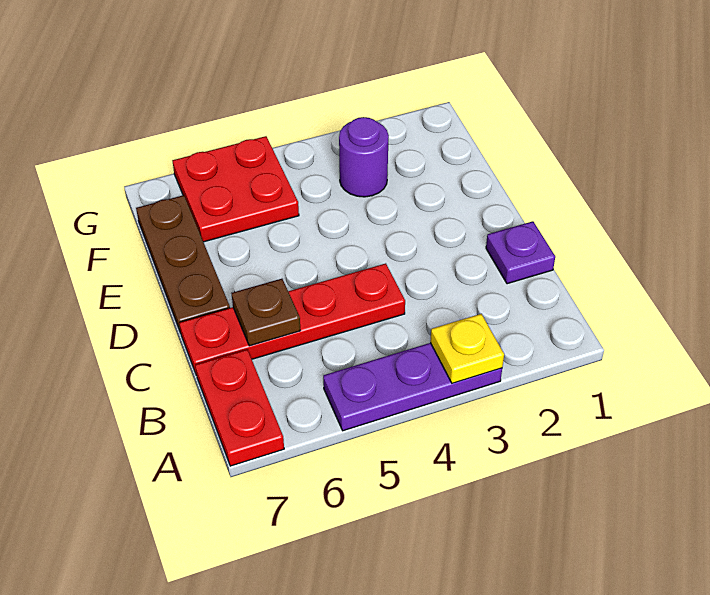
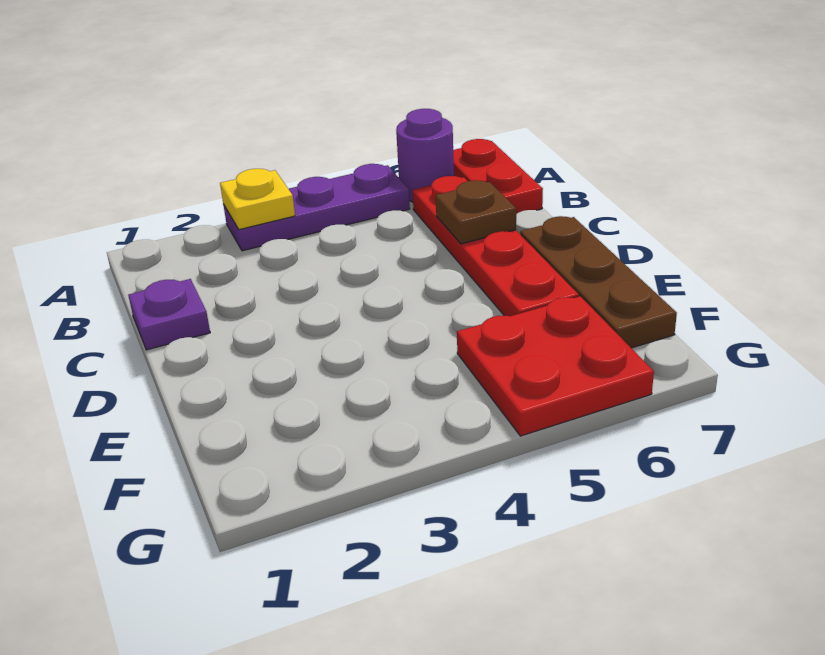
red plate C4:C7 level 1 -> red plate B6:E6 level 1
purple round brick F3 level 1 -> purple round brick A6 level 1

